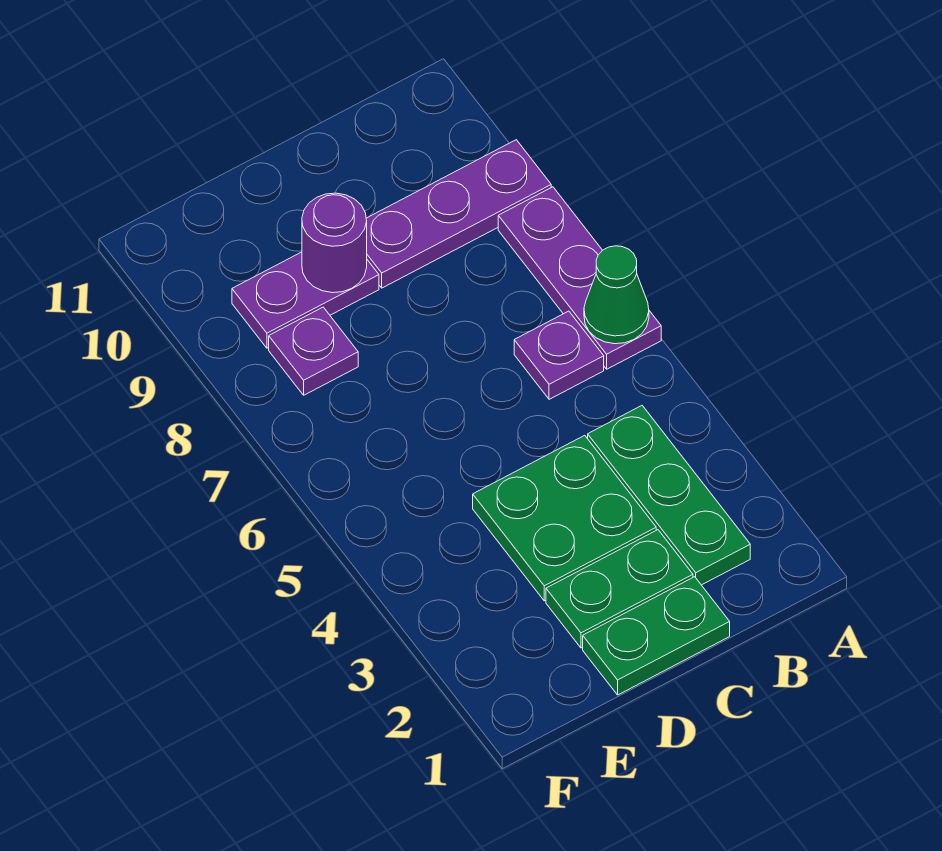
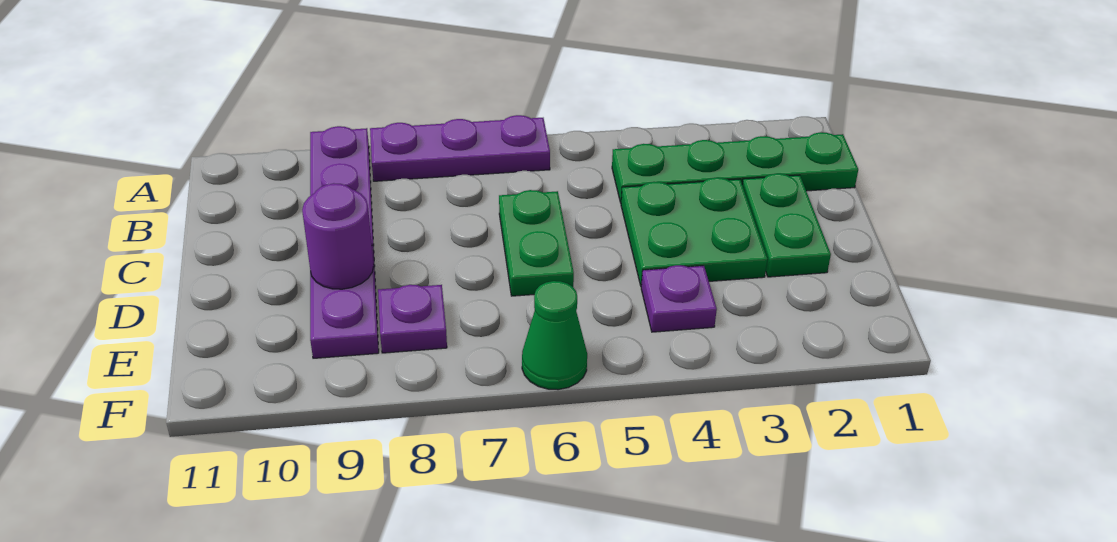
green cone A6 level 2 -> green cone F6 level 1
green plate B2:B4 level 1 -> green plate B1:B4 level 1
purple plate B6 level 1 -> purple plate E4 level 1
green plate C1:D1 level 1 -> green plate C6:D6 level 1

